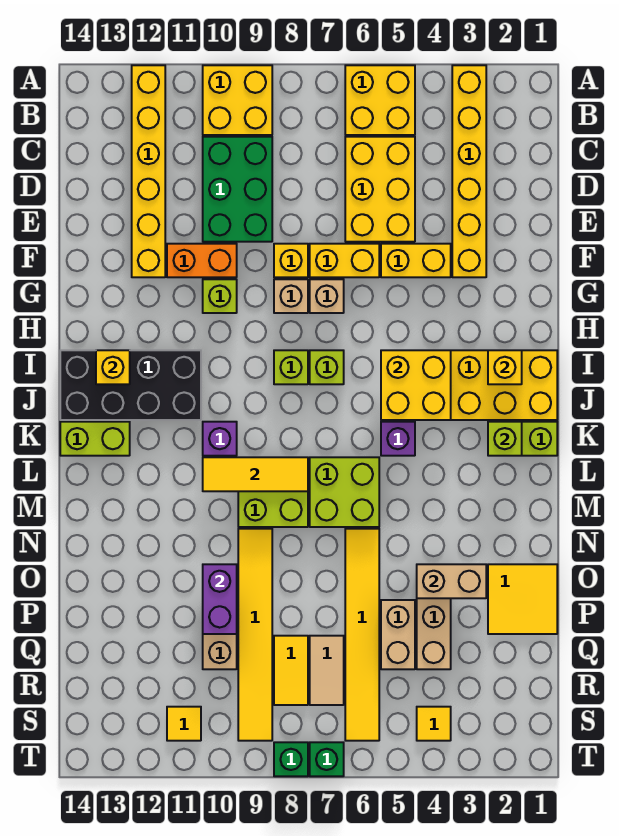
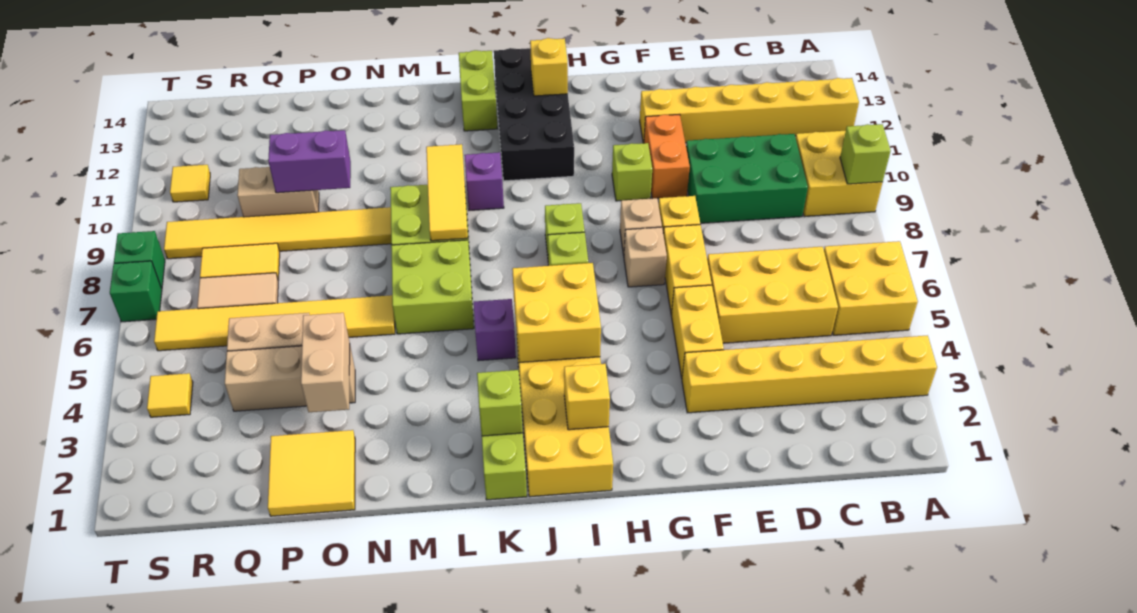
none -> lime brick A9 level 2

